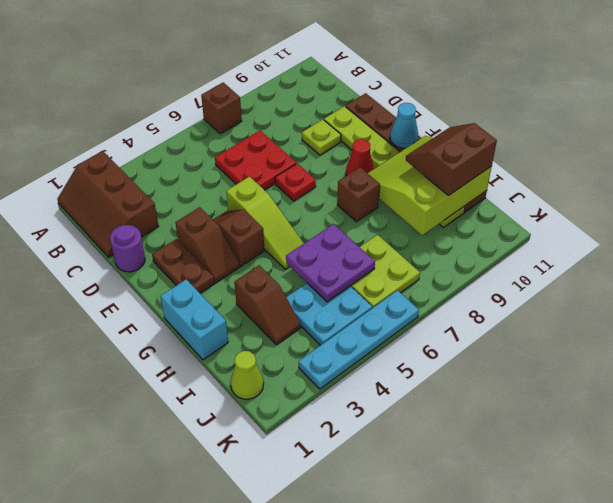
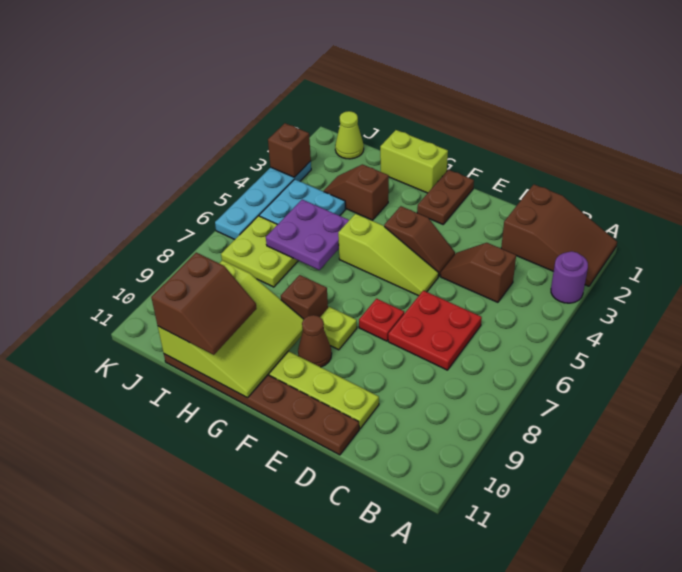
brown slope A1:C2 level 1 top 2 -> brown slope A1:C2 level 1 top C
brown brick A7 level 1 -> brown brick K3 level 2
purple round brick D1 level 1 -> purple round brick A3 level 1
lime plate D9 level 1 -> lime plate F8 level 1
brown plate E2:F2 level 1 -> brown plate F1:F2 level 1
brown slope E3:F3 level 1 top E -> brown slope C4:D4 level 1 top C
lime slope E5:G5 level 1 top E -> lime slope E5:G5 level 1 top G
red cone F9 level 1 -> brown cone F9 level 1
cyan cone F11 level 2 -> none
cyan brick G1:H1 level 1 -> lime brick G1:H1 level 1

